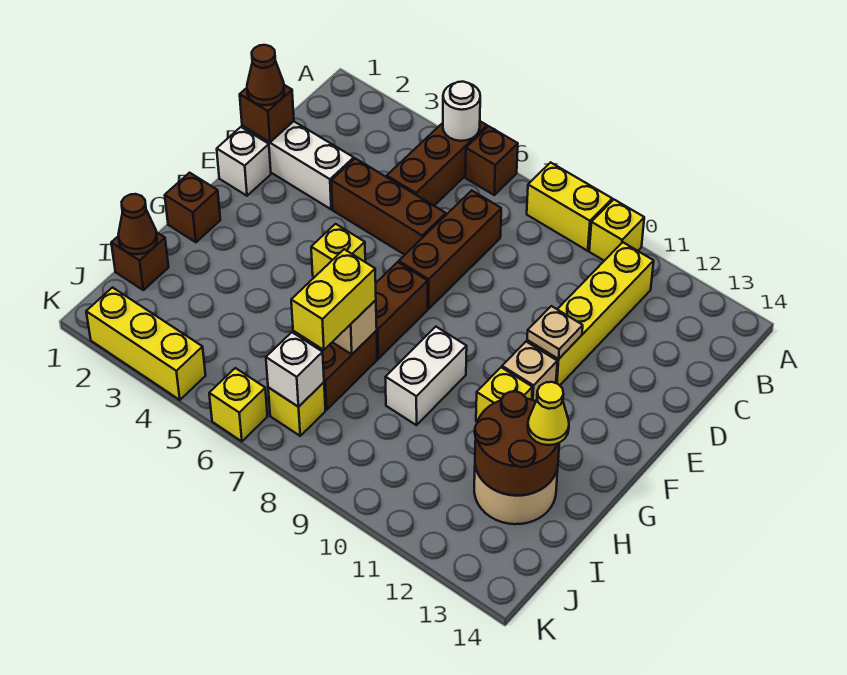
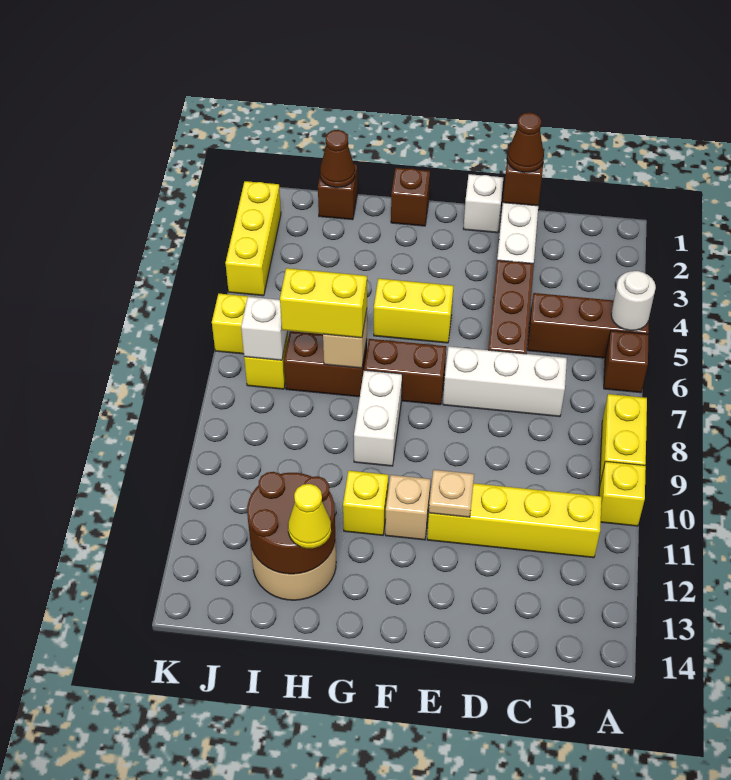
brown brick C7:E7 level 1 -> white brick C7:E7 level 1
yellow brick F5 level 1 -> yellow brick F5:G5 level 1
white brick G9:H9 level 1 -> white brick G8:G9 level 1

